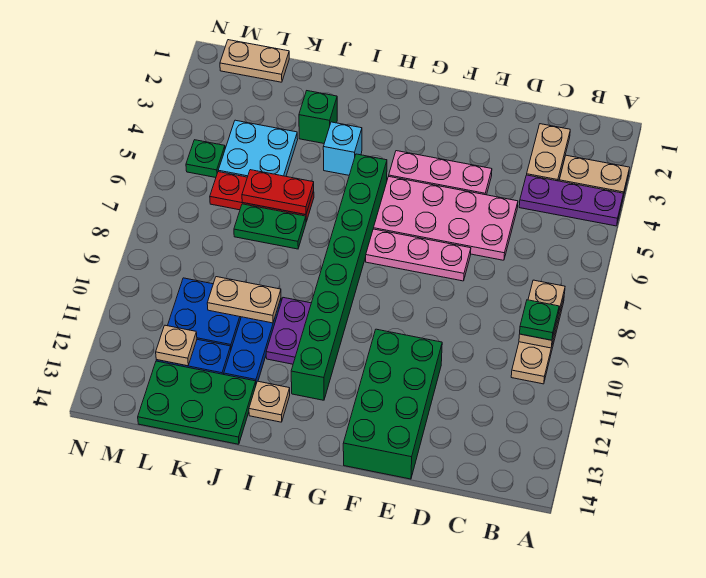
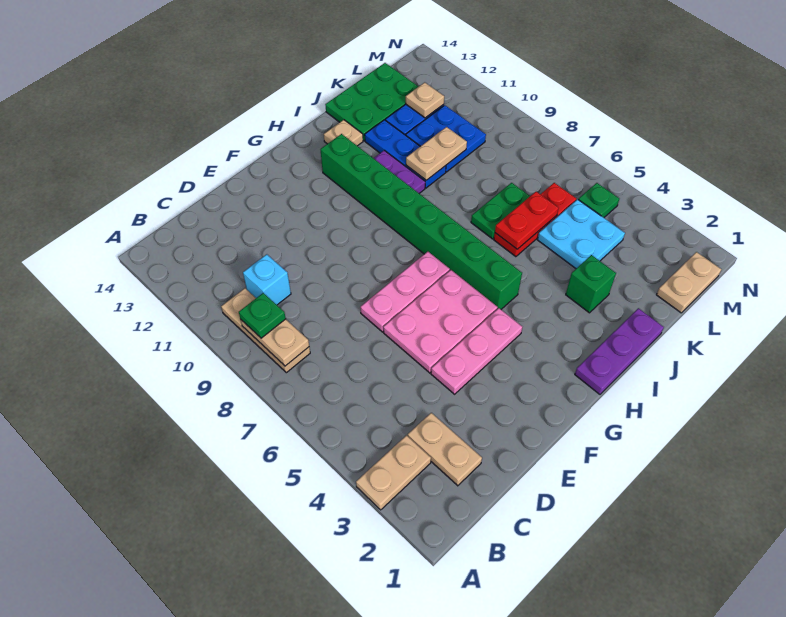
purple plate A4:C4 level 1 -> purple plate H1:J1 level 1
pink plate D5:G6 level 1 -> pink plate E5:G6 level 1
green brick E11:F14 level 1 -> none
cyan brick I4 level 1 -> cyan brick C10 level 1

